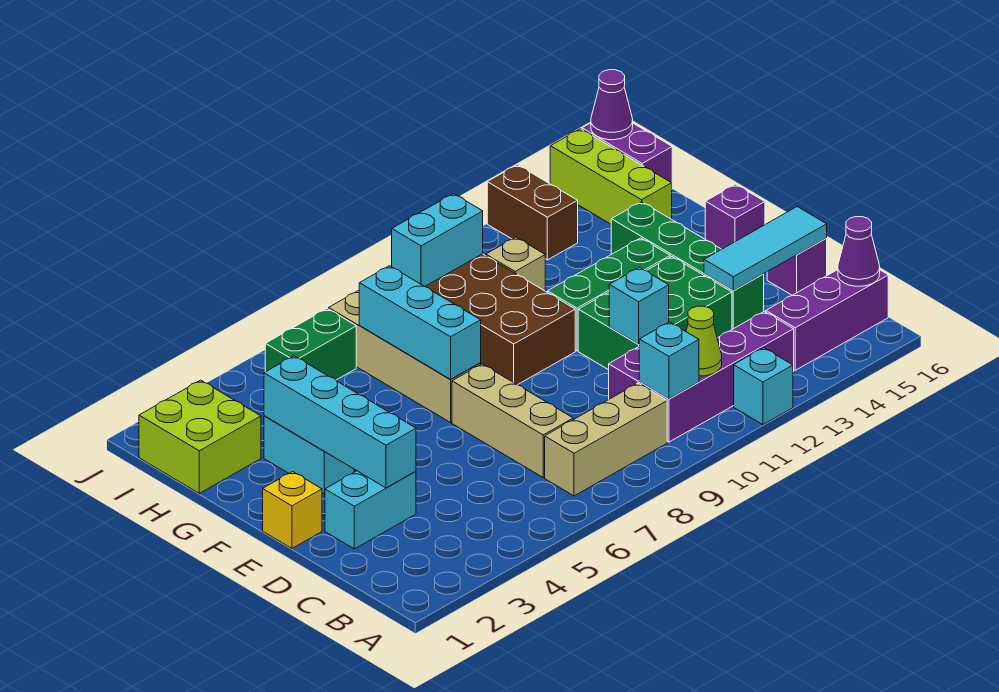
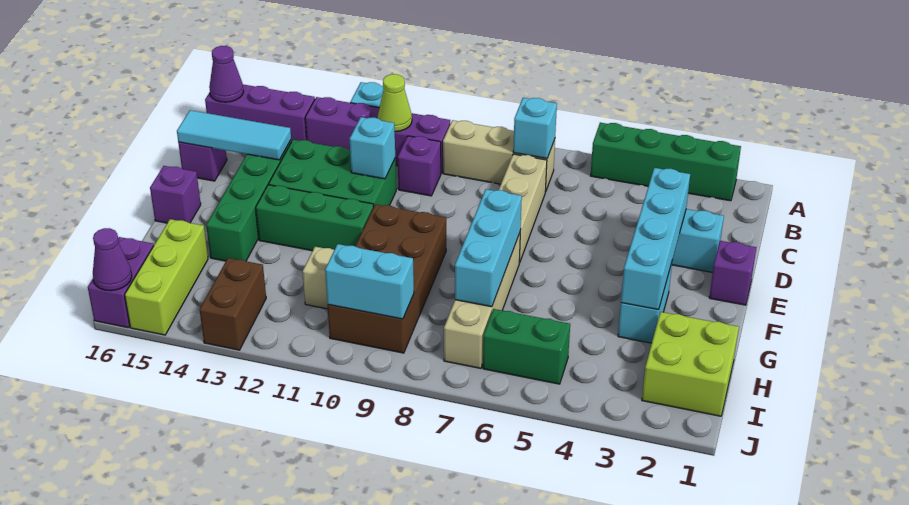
none -> green brick A2:A5 level 1
cyan brick B10 level 2 -> cyan brick B7 level 2
yellow brick E1 level 1 -> purple brick E1 level 1

